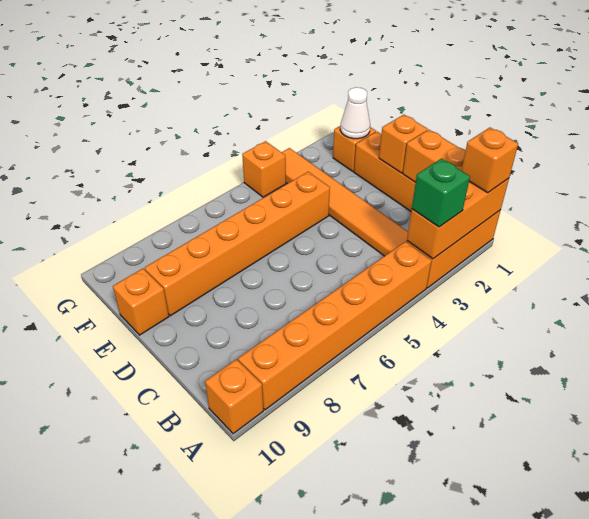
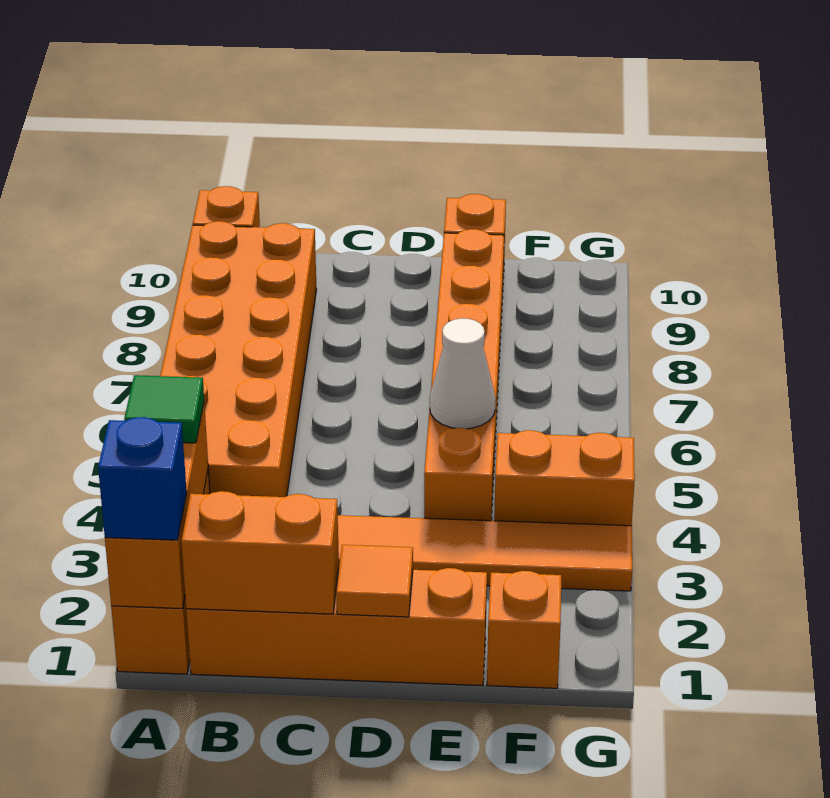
orange brick A1 level 3 -> blue brick A1 level 3
green brick A3 level 3 -> green tile A3 level 3
orange brick A4:A9 level 1 -> orange brick A4:B9 level 1
orange brick D1 level 2 -> orange tile D1 level 2
white cone F1 level 2 -> white cone E5 level 2
orange brick G4 level 1 -> orange brick F4:G4 level 1

